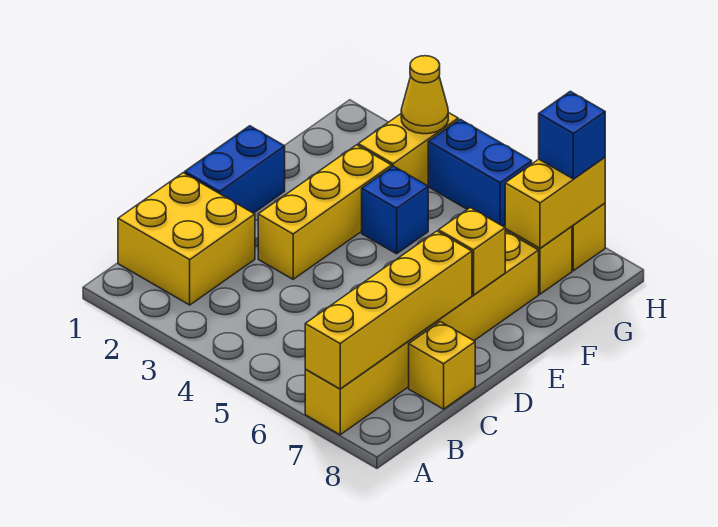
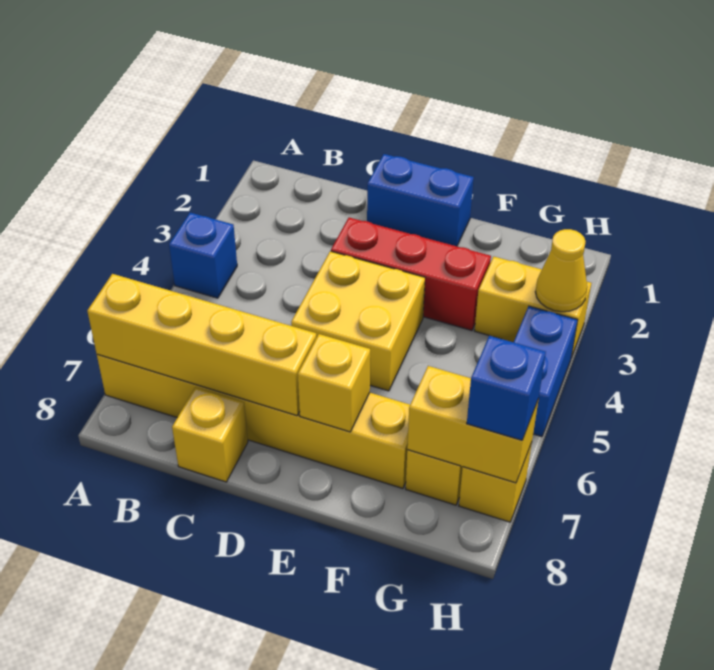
yellow brick B1:C2 level 1 -> yellow brick D4:E5 level 1
yellow brick D3:F3 level 1 -> red brick D3:F3 level 1
blue brick F4 level 1 -> blue brick A4 level 1

